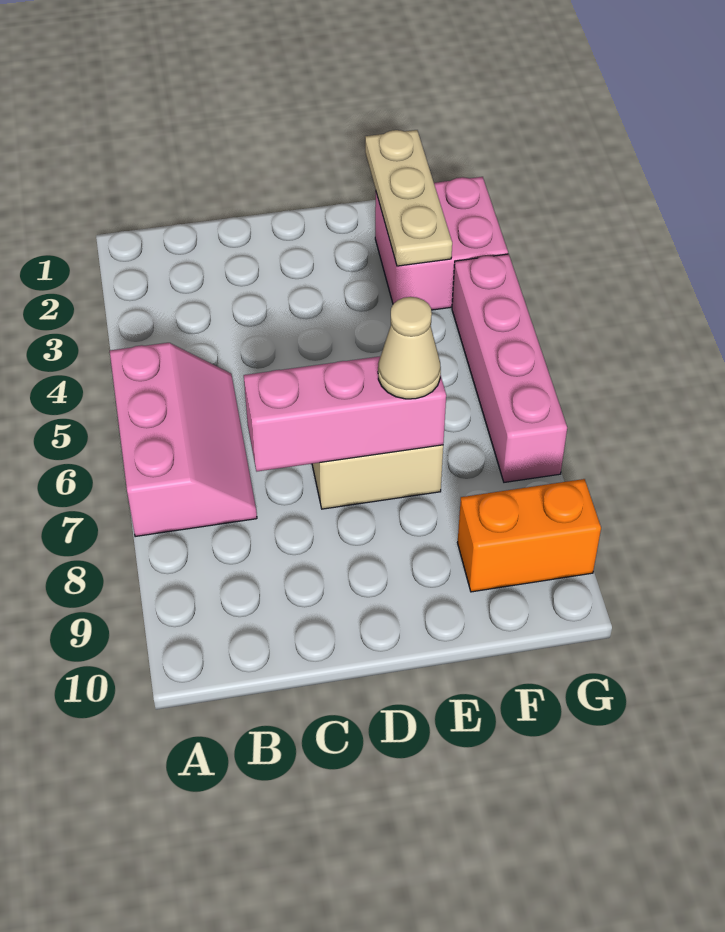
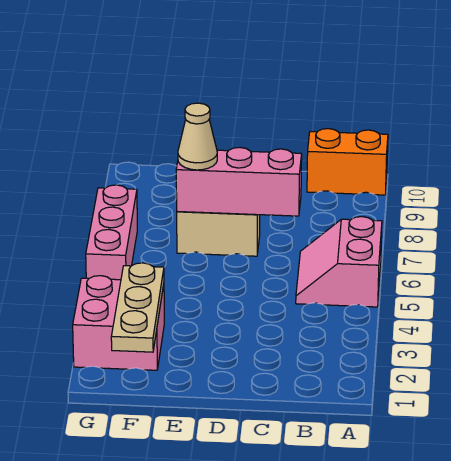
pink slope A5:B7 level 1 top A -> pink slope A5:B6 level 1 top A
orange brick F9:G9 level 1 -> orange brick A10:B10 level 1
pink brick G4:G7 level 1 -> pink brick G5:G7 level 1

